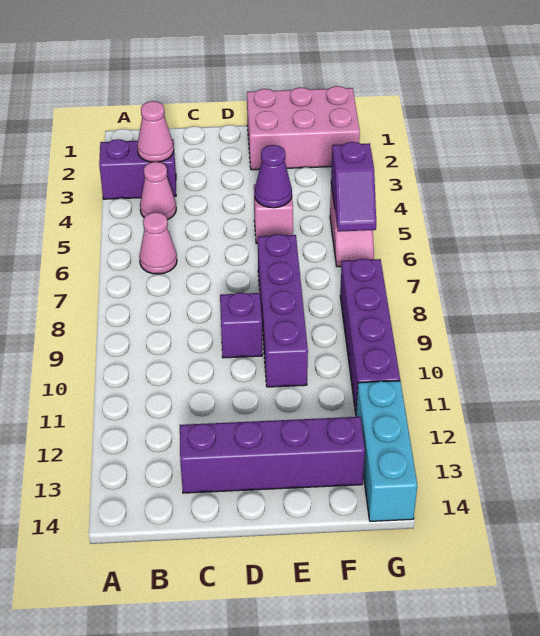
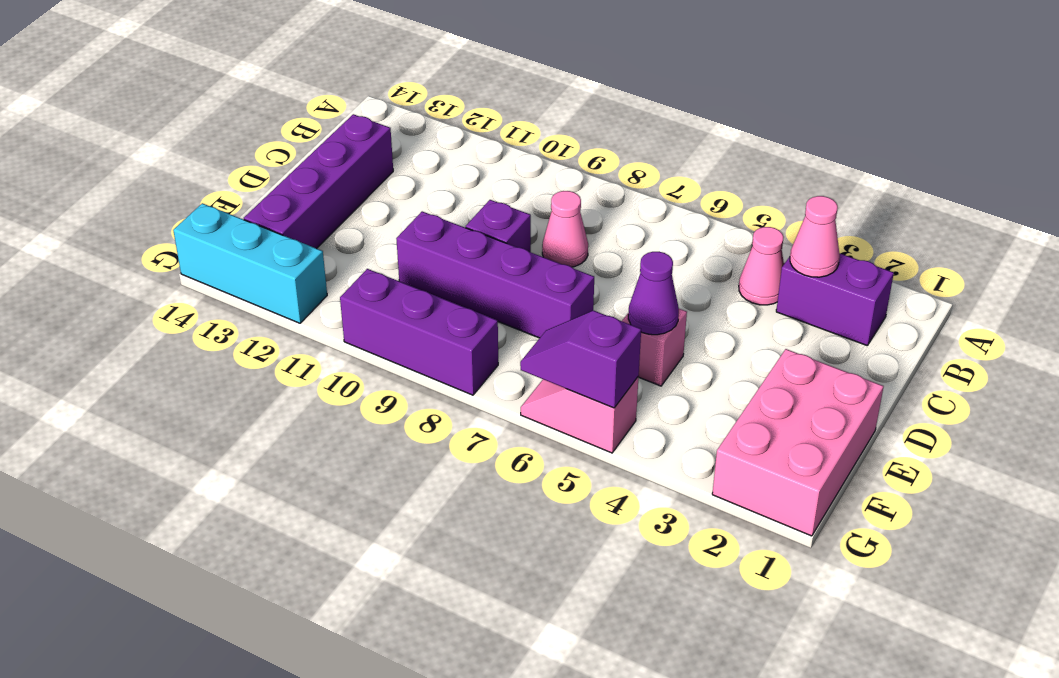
purple brick A3:B3 level 1 -> purple brick B2:B3 level 1
pink cone B6 level 1 -> pink cone C8 level 1
purple brick G8:G11 level 1 -> purple brick G8:G10 level 1

